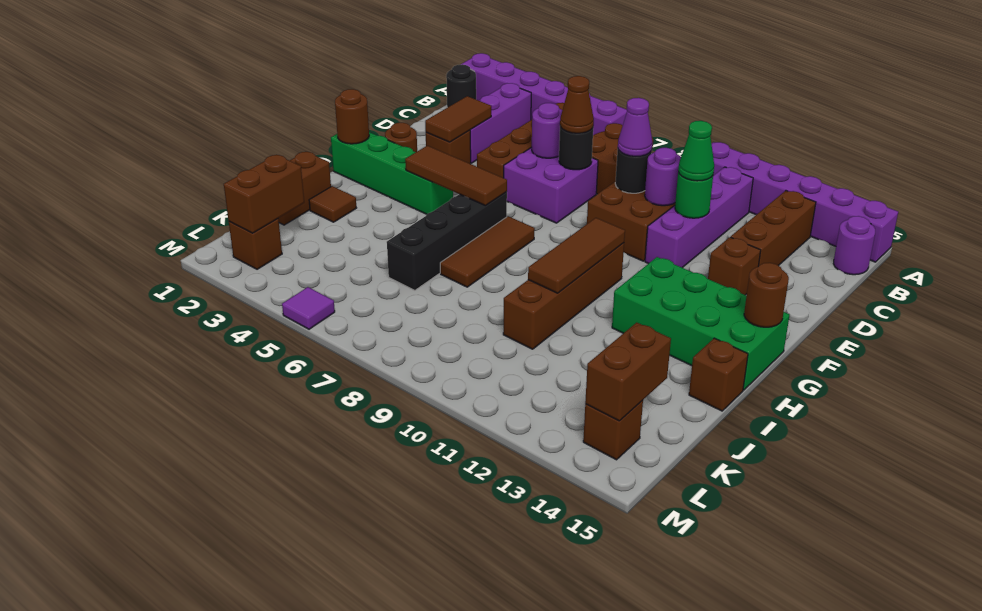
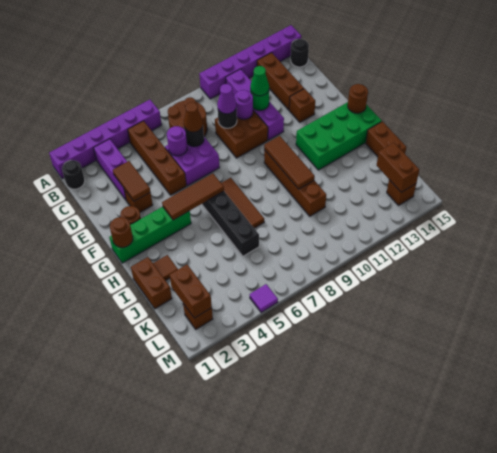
purple round brick B15 level 1 -> black round brick B15 level 1
brown brick I15 level 1 -> brown brick I15:J15 level 1

